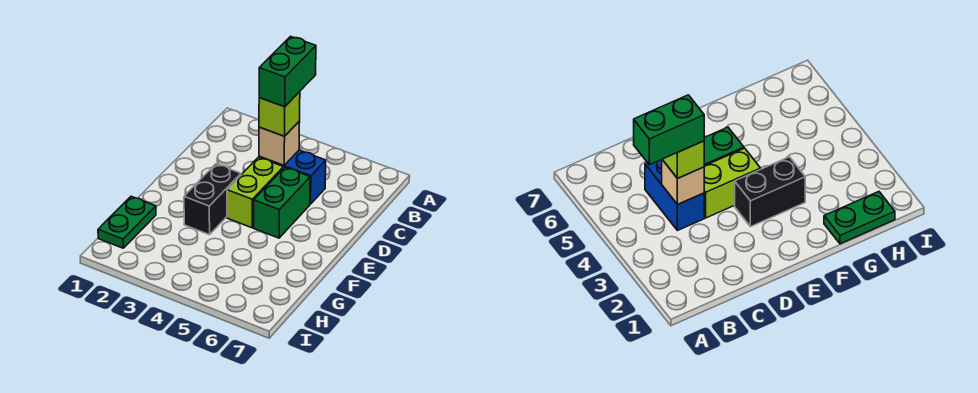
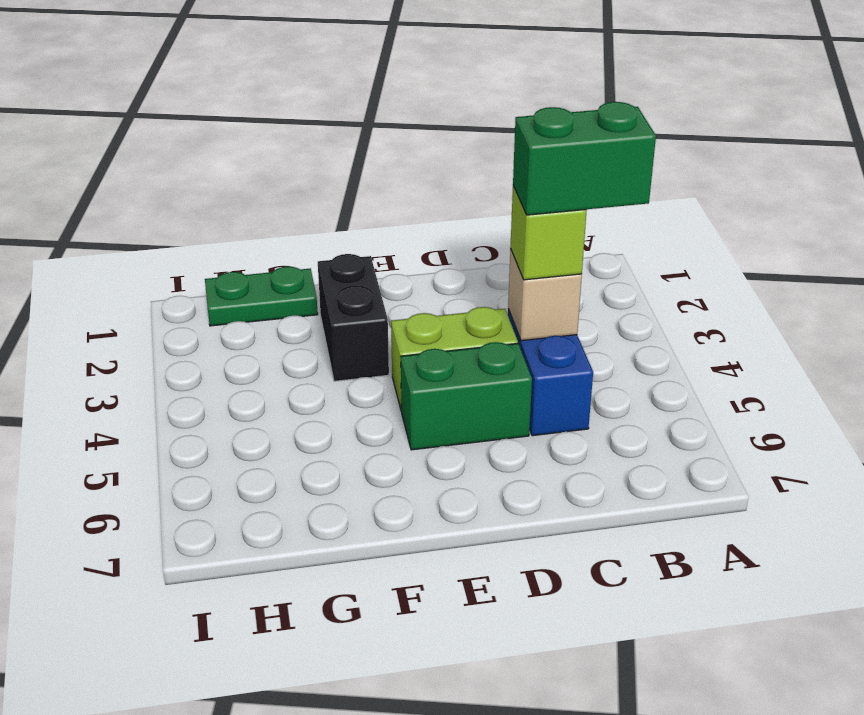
black brick E3:F3 level 1 -> black brick F2:F3 level 1

